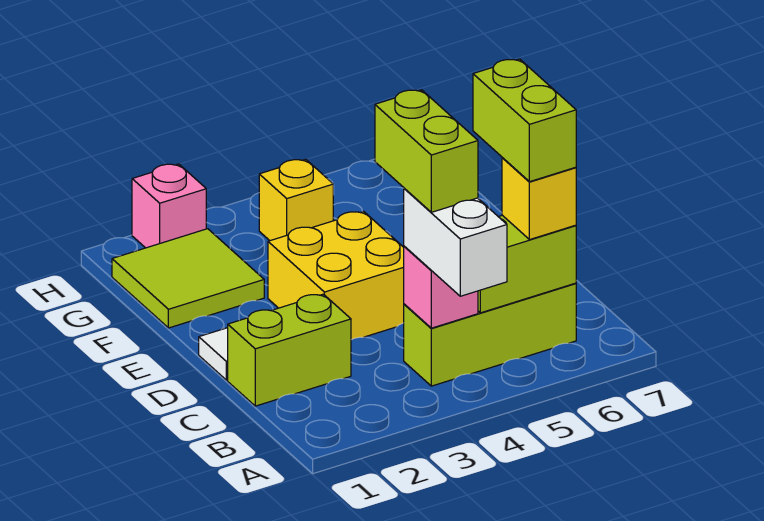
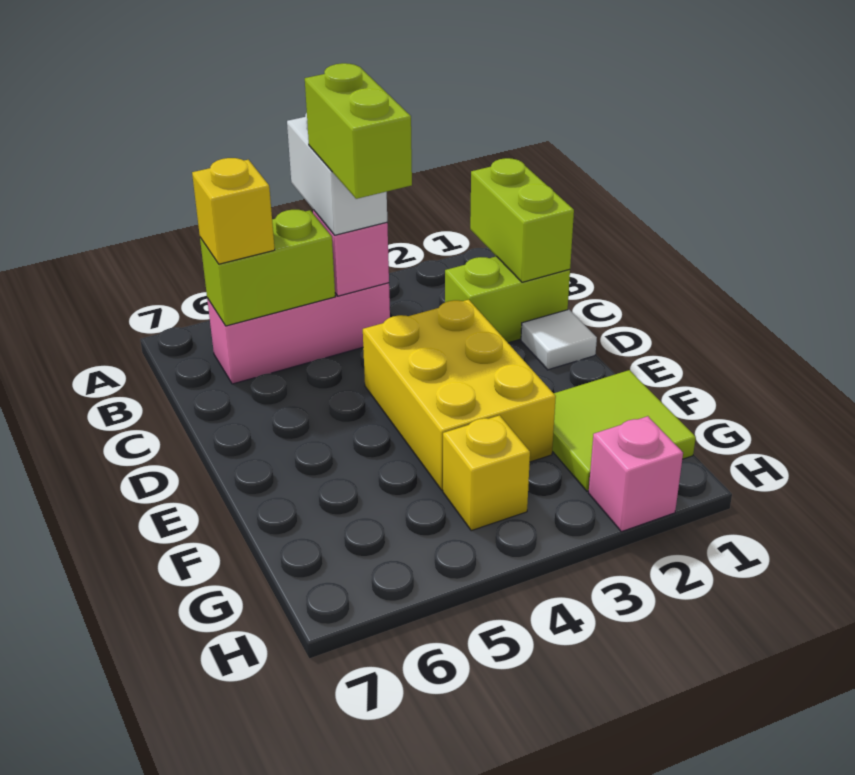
lime brick B4:B6 level 1 -> pink brick B4:B6 level 1
lime brick B6:C6 level 4 -> lime brick B1:C1 level 2
yellow brick D3:E4 level 1 -> yellow brick D3:F4 level 1

